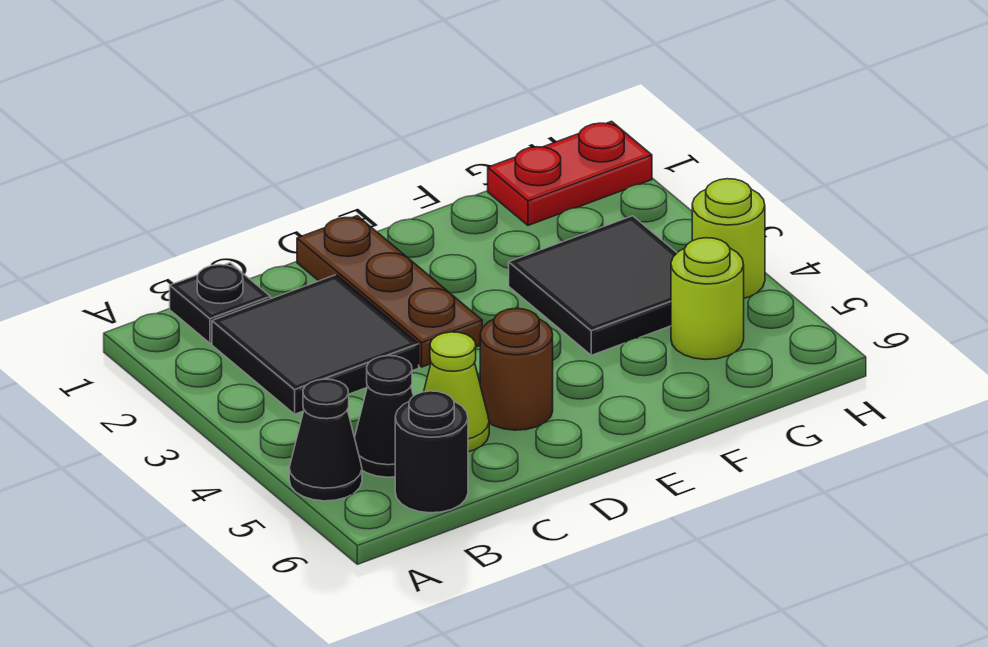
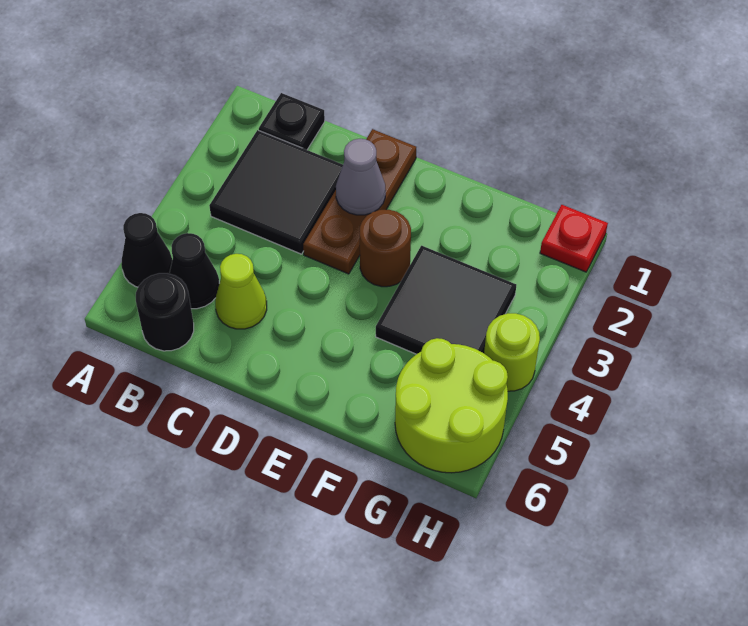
none -> grey cone D2 level 2
brown round brick D5 level 1 -> brown round brick E3 level 1
red plate G1:H1 level 1 -> red plate H1 level 1
lime round brick G5 level 1 -> lime round brick G5:H6 level 1

